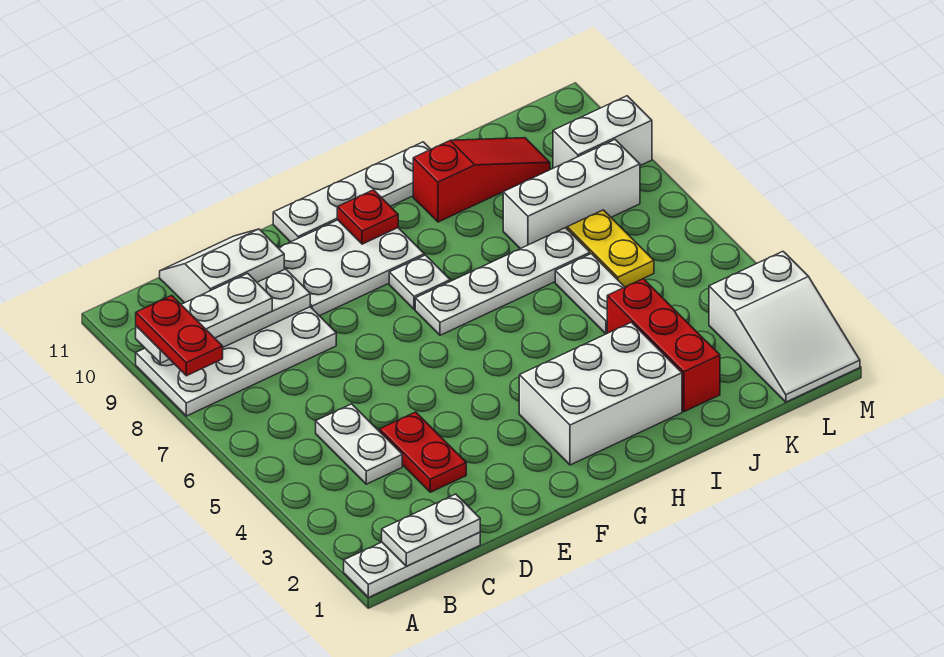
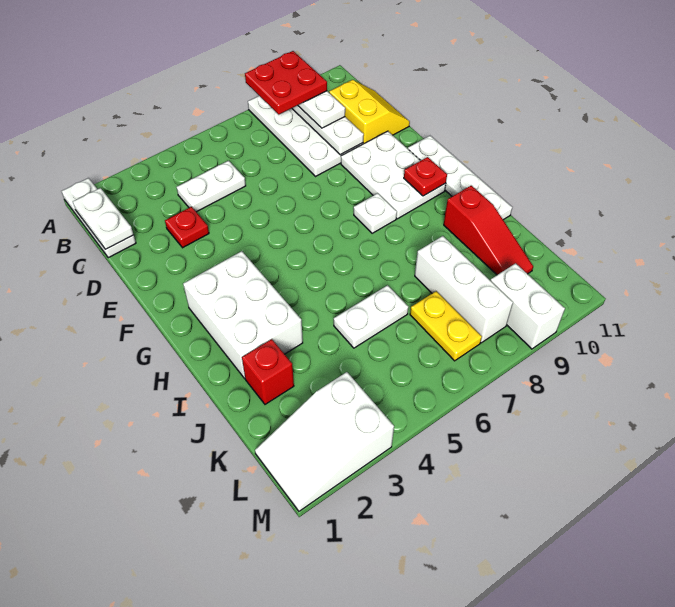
red plate A8:A9 level 4 -> red plate A8:B9 level 4
white slope C10:D11 level 1 top 10 -> yellow slope C10:D11 level 1 top 10
red plate D3:D4 level 1 -> red plate D3 level 1
white plate G7:J7 level 1 -> none
red brick J2:J4 level 1 -> red brick J2 level 1
yellow plate K6:K7 level 1 -> yellow plate K7:L7 level 1

